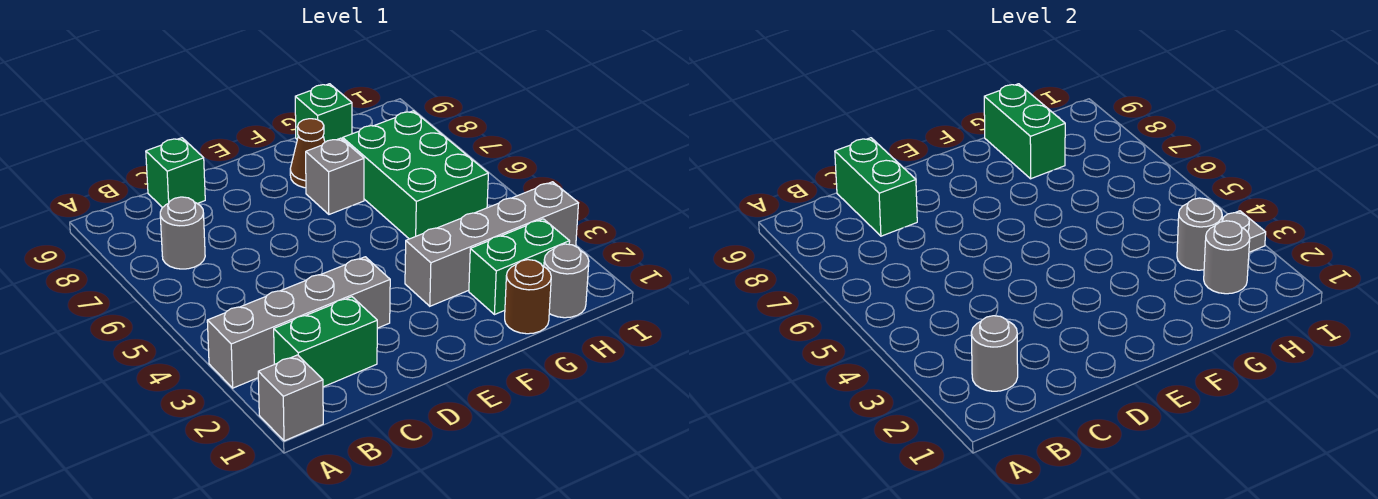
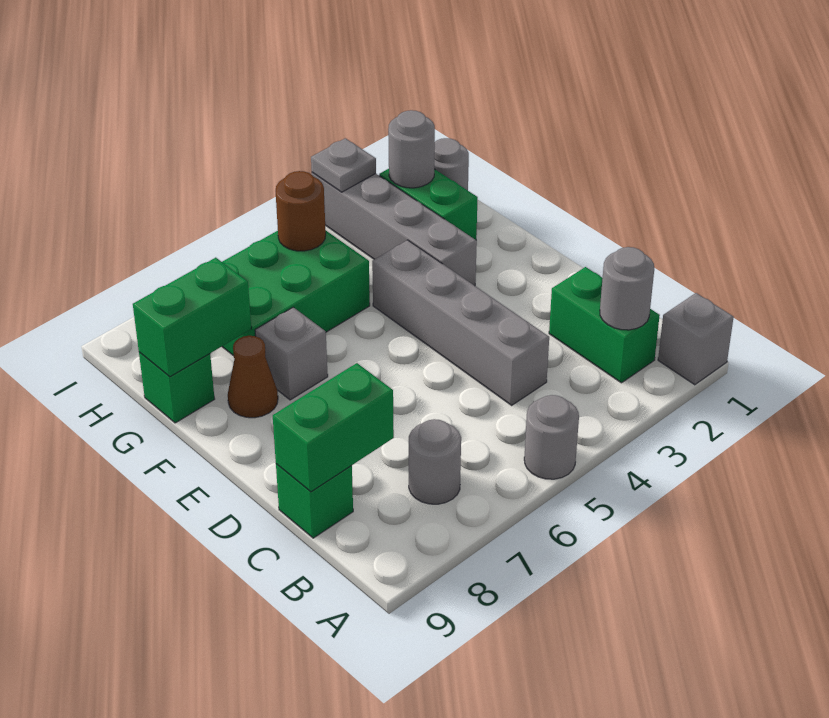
grey brick A3:D3 level 1 -> grey brick C4:F4 level 1
brown round brick G1 level 1 -> brown round brick H5 level 2
grey round brick H3 level 2 -> grey round brick A5 level 1

